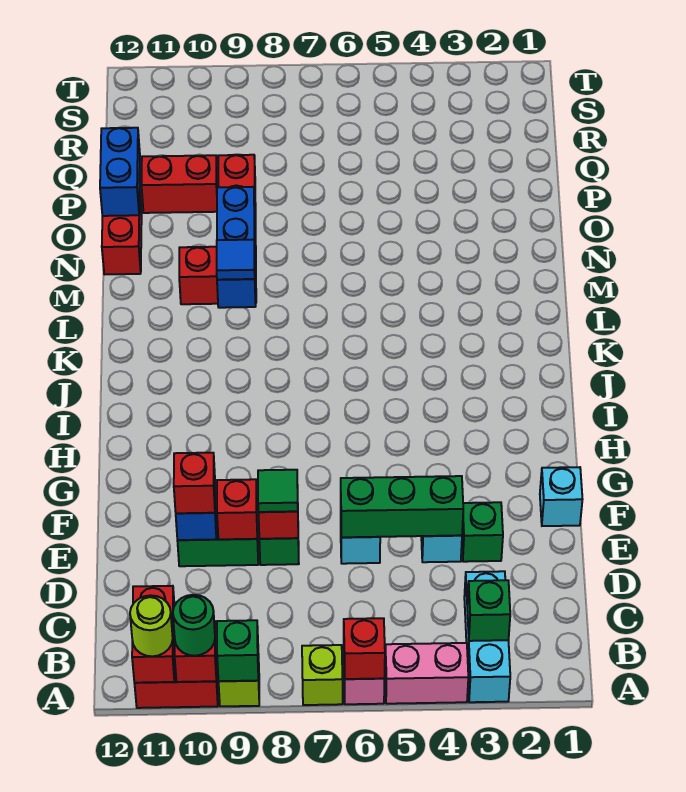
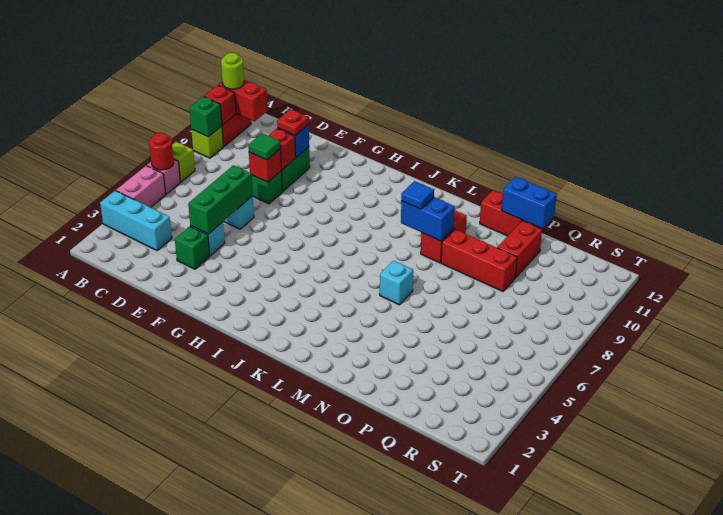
red brick A6 level 2 -> red round brick A6 level 2
green round brick A10 level 3 -> none
green brick B3 level 2 -> none
red brick E10 level 3 -> red plate E10 level 3
cyan brick F1 level 1 -> cyan brick M6 level 1
blue brick L9:N9 level 2 -> blue brick L9:M9 level 2

